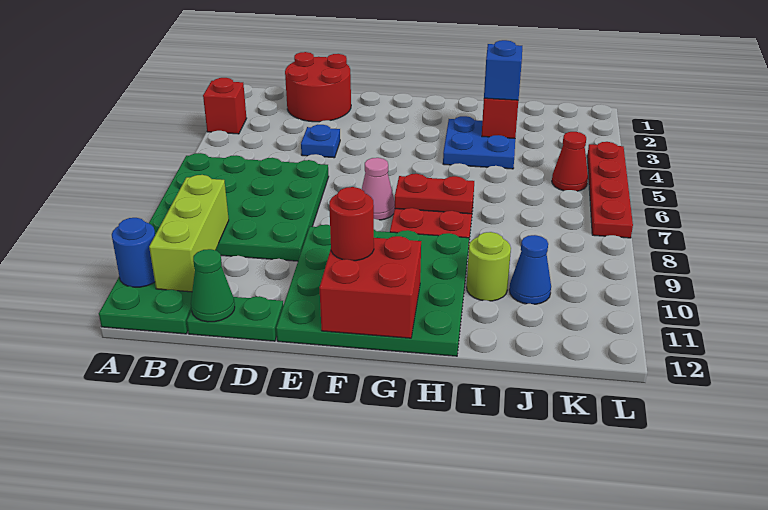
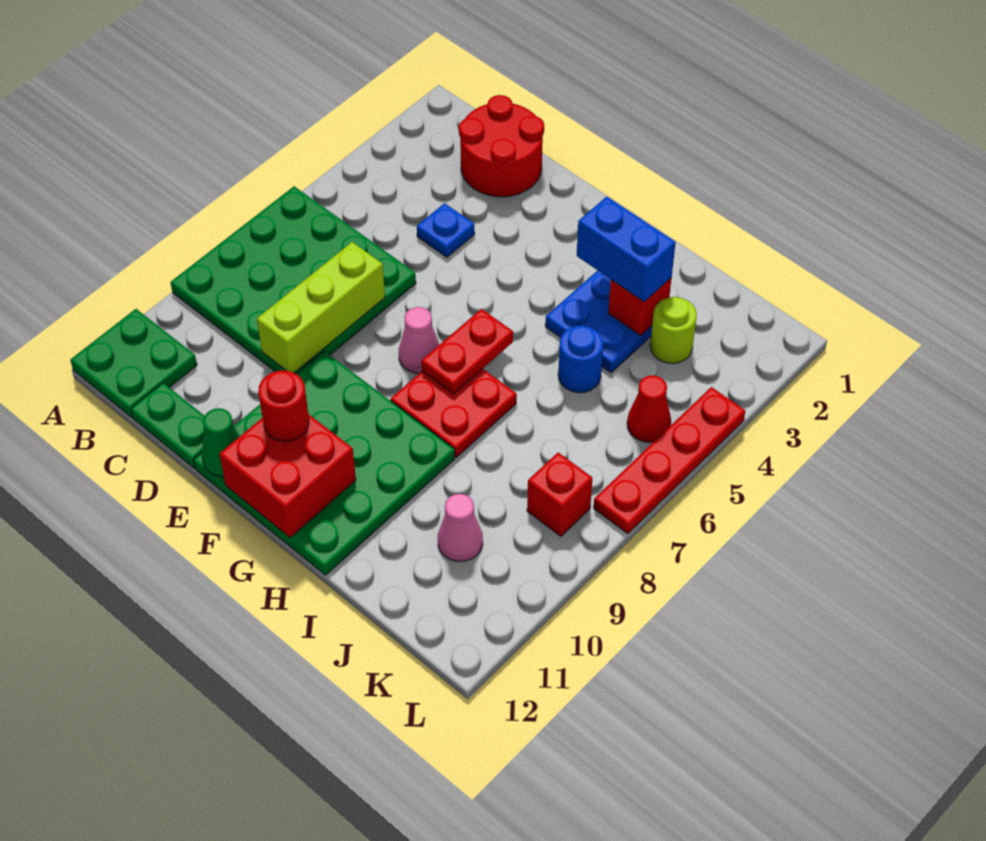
red brick A3 level 1 -> red brick K8 level 1
blue round brick A11 level 2 -> blue round brick I5 level 1
lime brick B9:B11 level 2 -> lime brick D7:D9 level 2
green cone C12 level 2 -> green cone E12 level 2
red plate G7:H7 level 2 -> red plate G6:G7 level 2
blue brick I3 level 3 -> blue brick H3:I3 level 3
lime round brick I10 level 1 -> lime round brick J3 level 1
blue cone J10 level 1 -> pink cone J10 level 1

